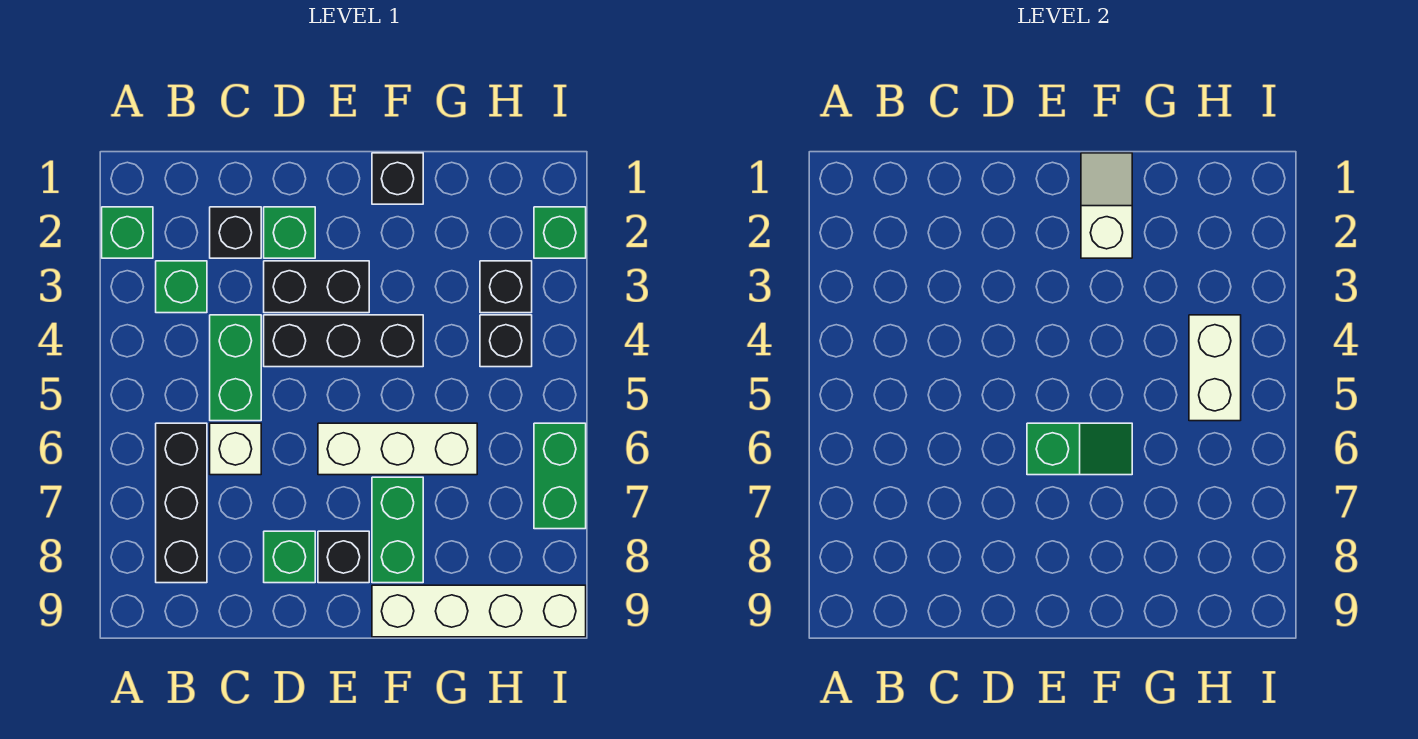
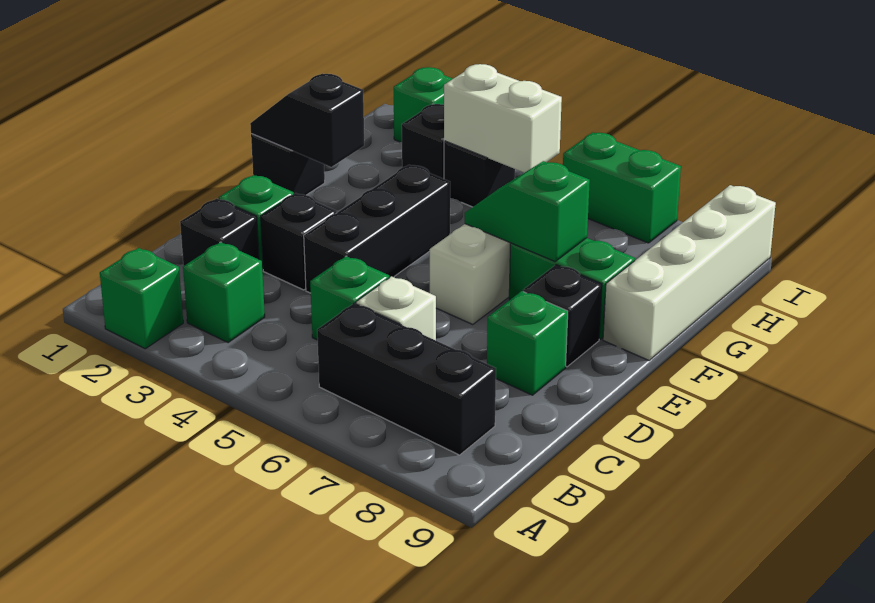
green brick C4:C5 level 1 -> green brick C5 level 1
black brick D3:E3 level 1 -> black brick D3 level 1
green slope E6:F6 level 2 top E -> green slope F6:F7 level 2 top 7
white slope F1:F2 level 2 top 2 -> black slope F1:F2 level 2 top 2

